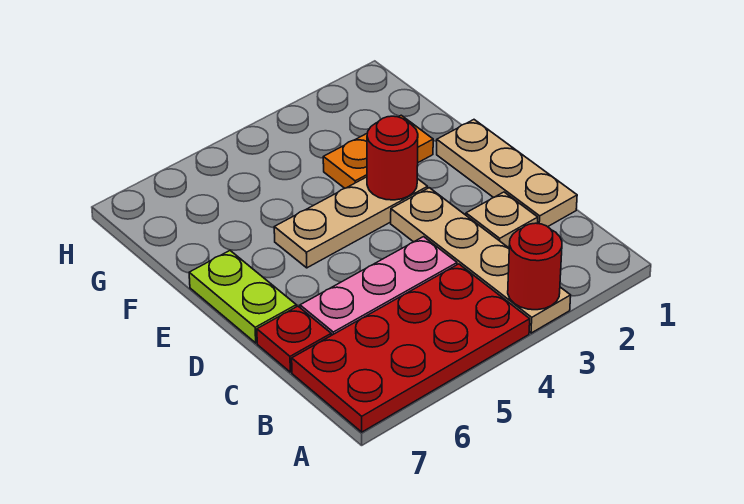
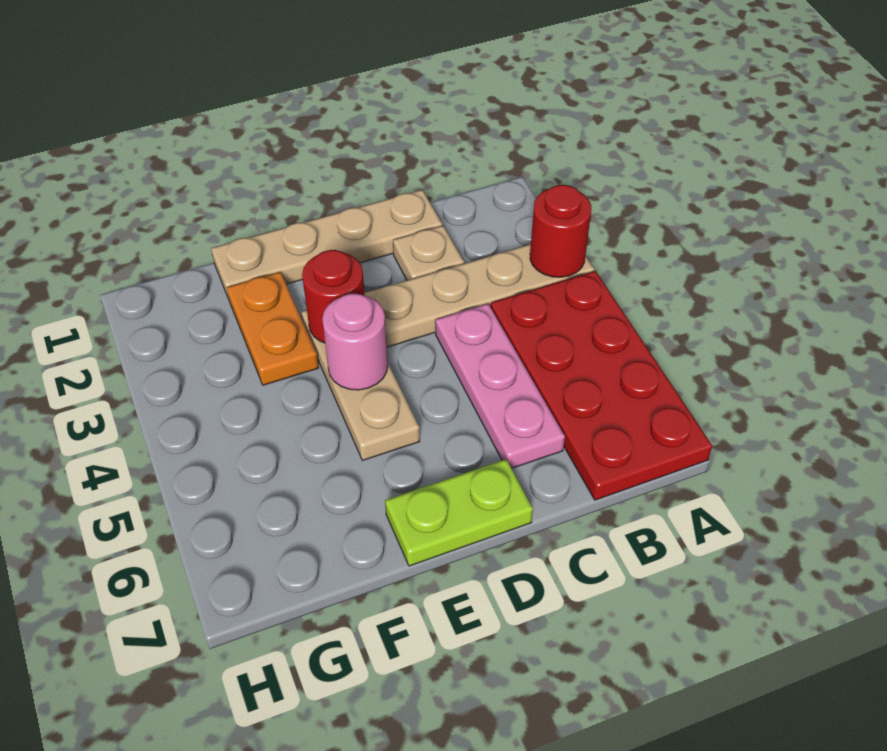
tan plate C1:E1 level 1 -> tan plate C1:F1 level 1
red plate C7 level 1 -> none
none -> pink round brick E4 level 2

